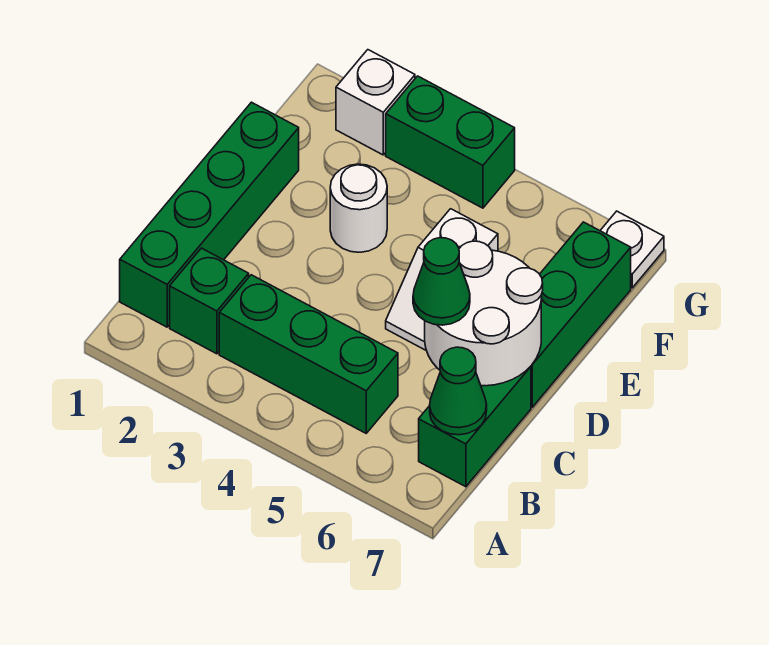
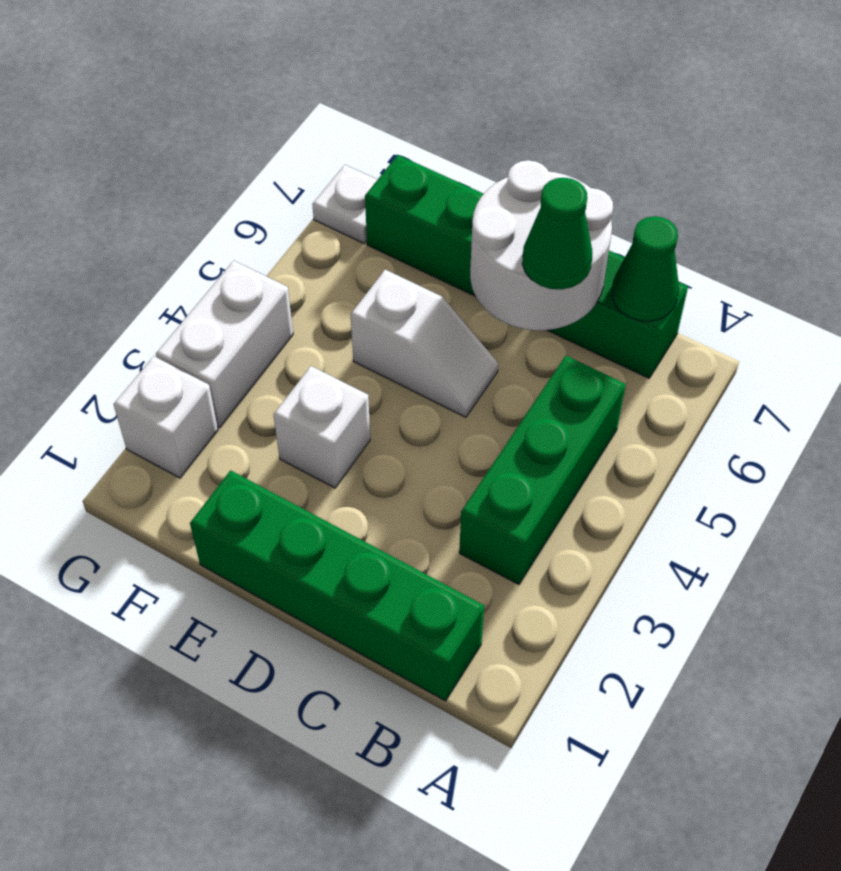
green brick B2 level 1 -> none
white round brick E3 level 1 -> white brick E3 level 1
green brick G3:G4 level 1 -> white brick G3:G4 level 1

